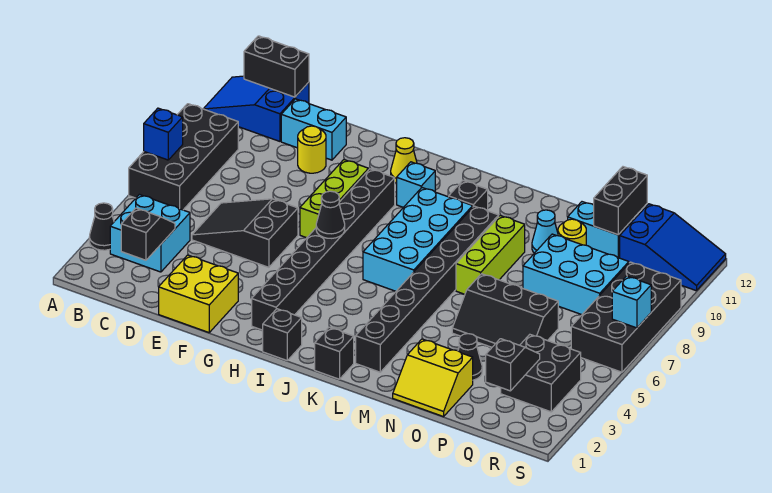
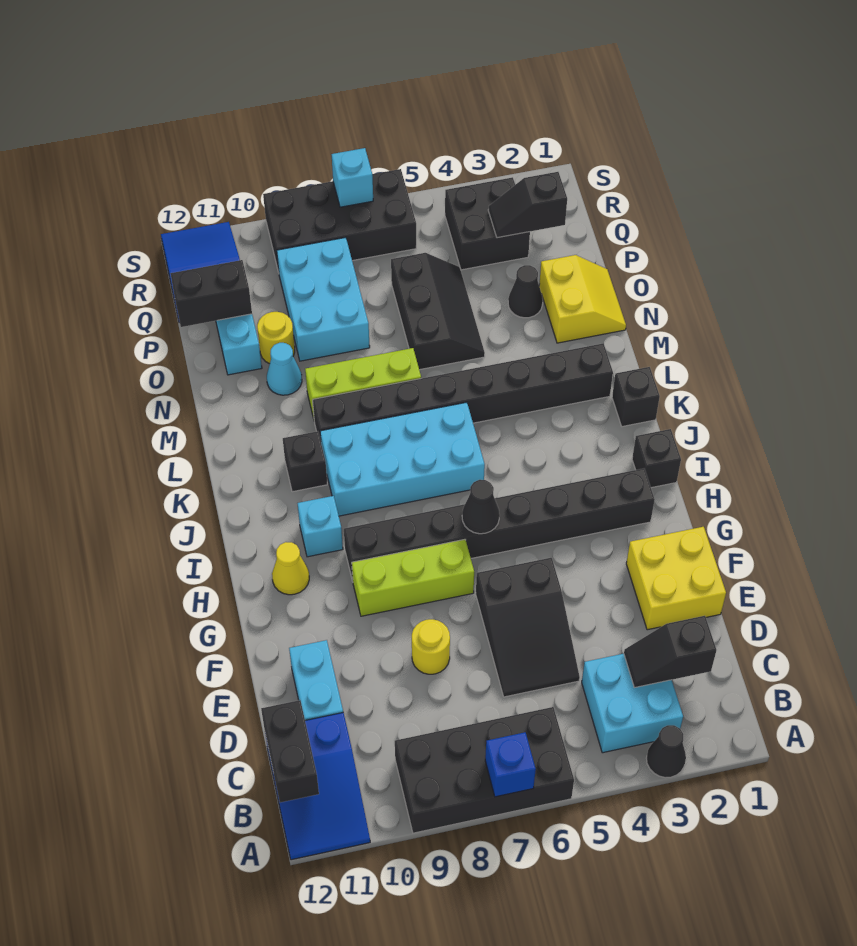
yellow round brick E10 level 1 -> yellow round brick E8 level 1

